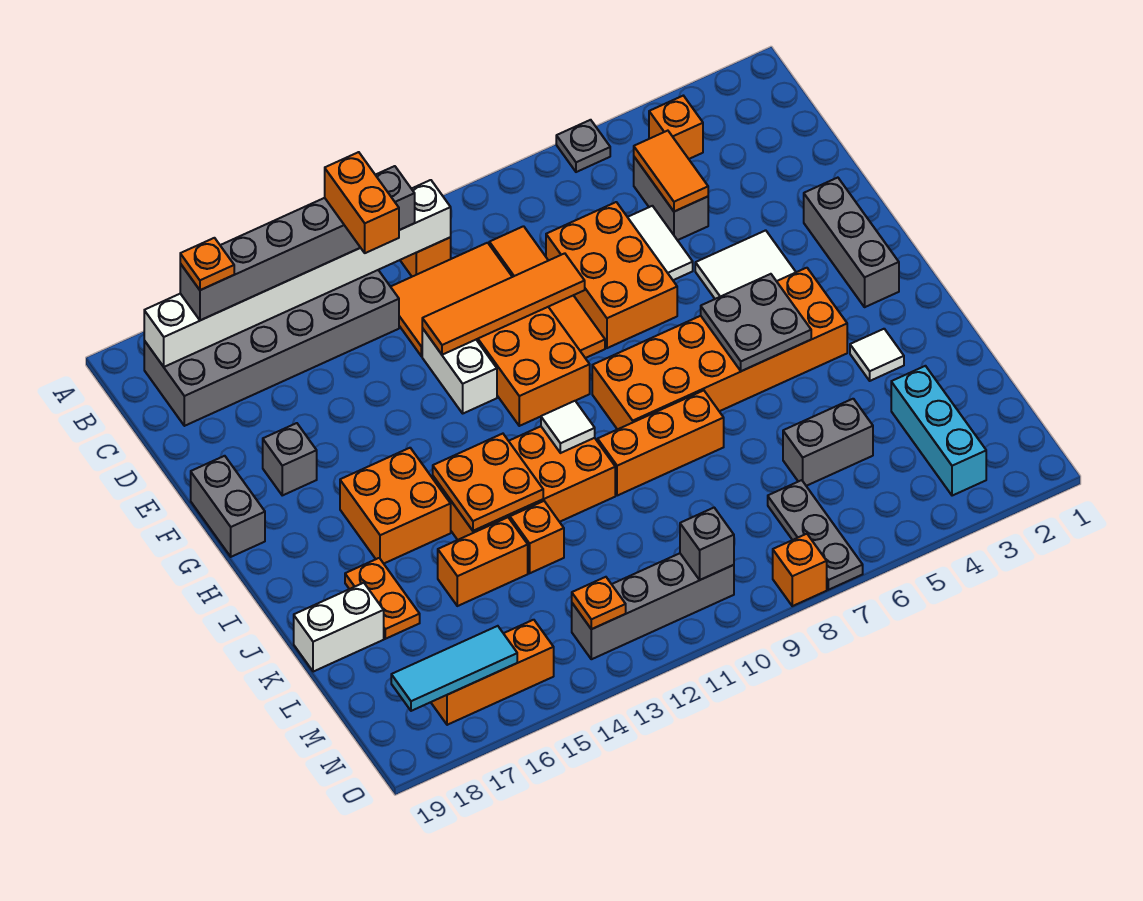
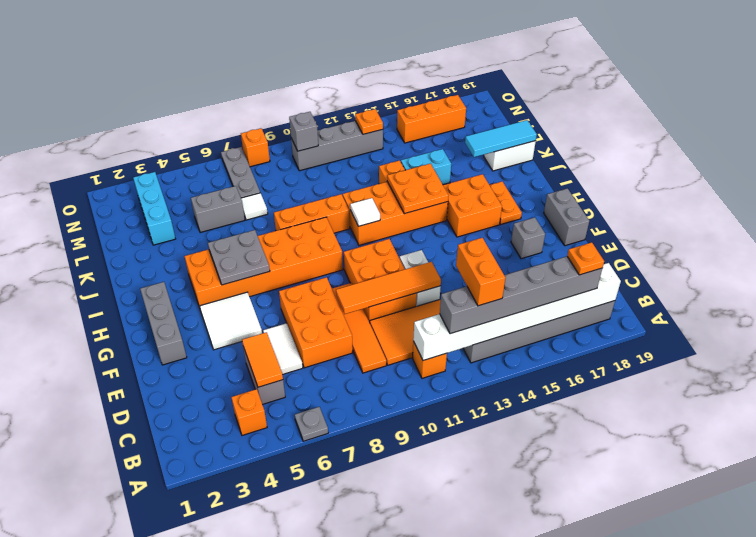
white tile J3 level 1 -> white tile L7 level 1
orange plate J17:K17 level 1 -> orange plate H17:I17 level 1
orange brick K14:K15 level 1 -> cyan brick K14:K15 level 1
cyan tile N16:N18 level 2 -> cyan tile K17:K19 level 2

